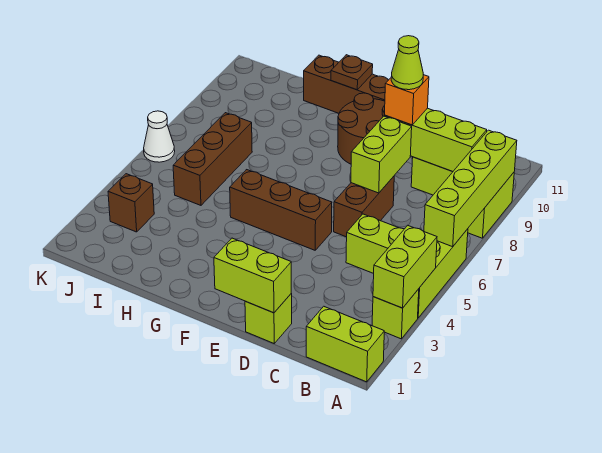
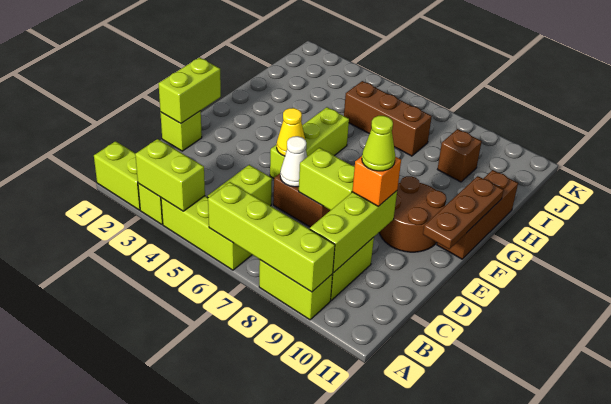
lime brick A1:B1 level 1 -> lime brick A1:A2 level 1
brown brick E5:G5 level 1 -> lime brick E5:G5 level 1
none -> yellow cone E5 level 2
brown plate G11 level 2 -> brown plate E11:G11 level 2
brown brick J3 level 1 -> brown brick I9 level 1
white cone K6 level 1 -> white cone D6 level 2

